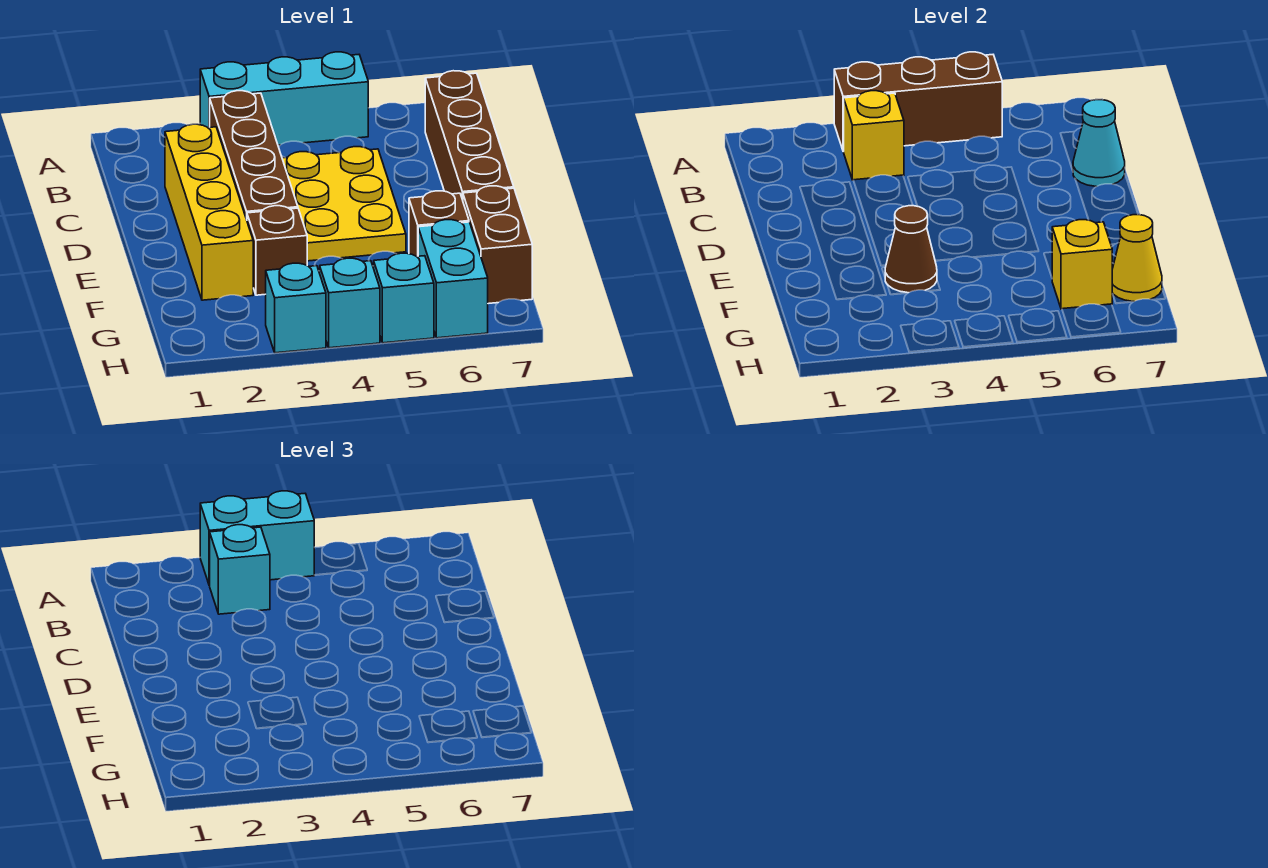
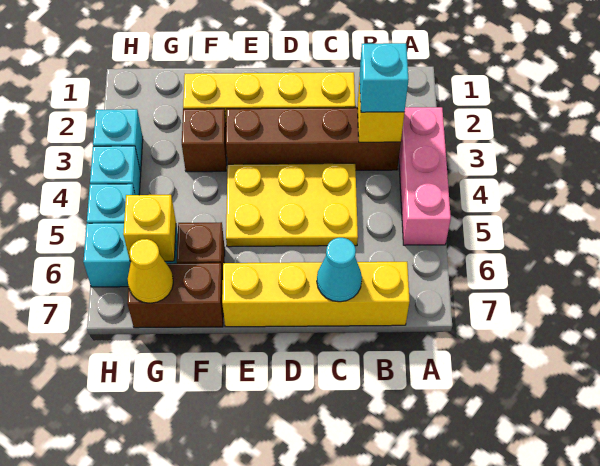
cyan brick A3:A5 level 1 -> pink brick A3:A5 level 1
brown brick A3:A5 level 2 -> none
cyan brick A3:A4 level 3 -> none
brown brick B7:E7 level 1 -> yellow brick B7:E7 level 1
brown cone F3 level 2 -> none

